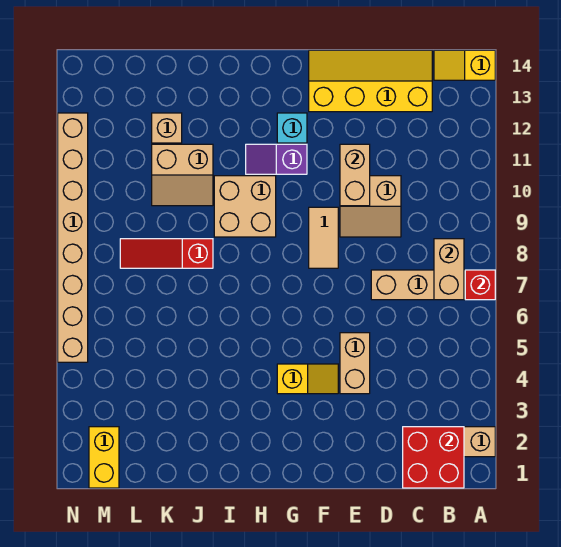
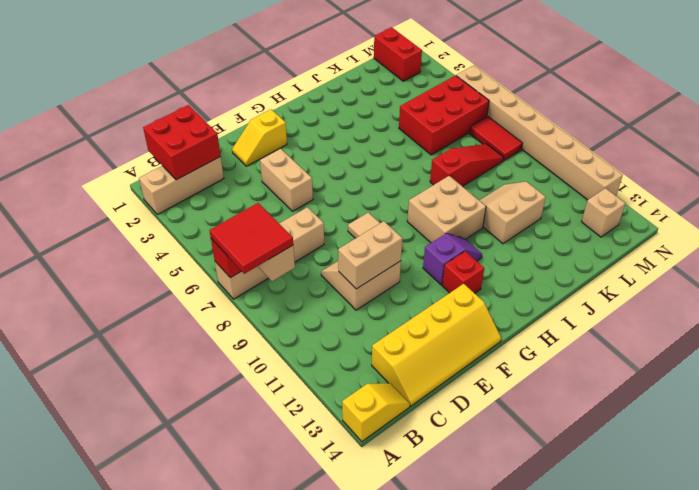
none -> red tile A7:B8 level 3
tan brick E10:E11 level 2 -> tan brick D10:E10 level 2
yellow slope F4:G4 level 1 top G -> yellow slope E2:F2 level 1 top F
cyan brick G12 level 1 -> red brick G12 level 1
none -> red brick K5:M6 level 1
tan brick K12 level 1 -> tan brick M13 level 1
yellow brick M1:M2 level 1 -> red brick M1:M2 level 1
none -> red tile M7:M8 level 1

